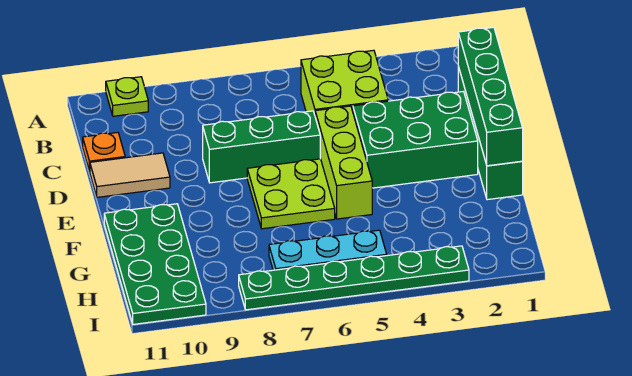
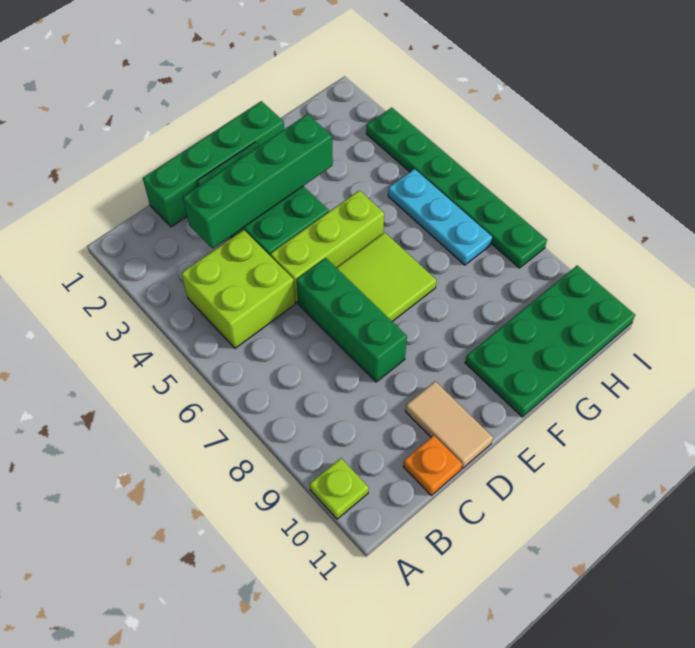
green brick C1:F1 level 2 -> green brick C3:F3 level 2
lime plate E6:F7 level 1 -> lime tile E6:F7 level 1

